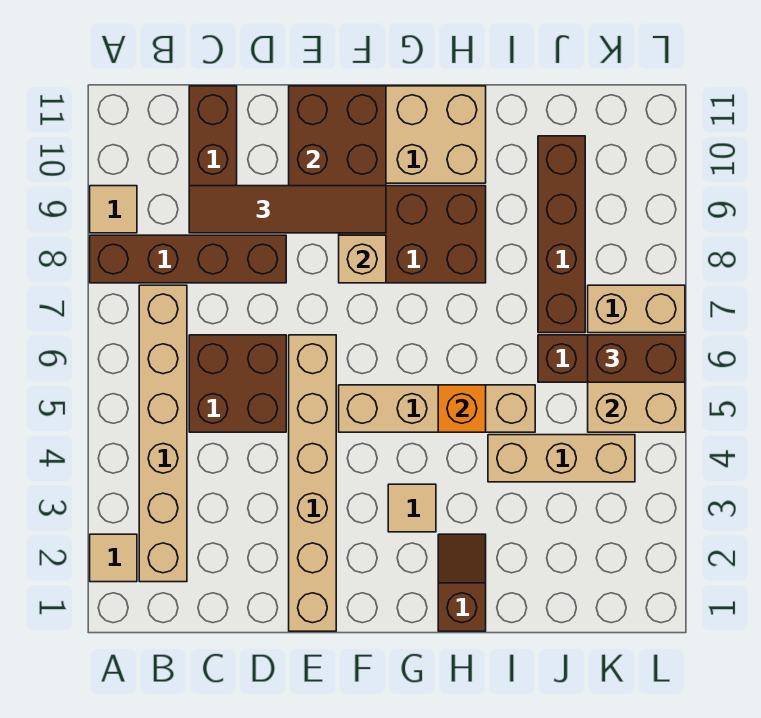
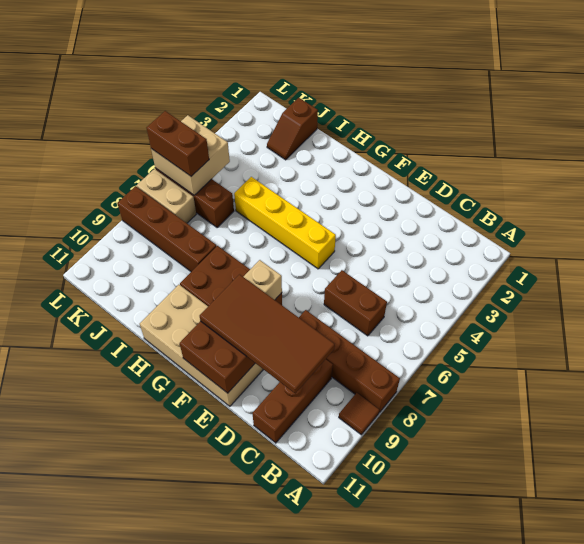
tan tile A2 level 1 -> none
tan tile A9 level 1 -> brown tile A9 level 1
tan brick B2:B7 level 1 -> none
brown brick C5:D6 level 1 -> brown brick C6:D6 level 1
brown tile C9:F9 level 3 -> brown tile C9:F10 level 3
tan brick E1:E6 level 1 -> none
tan brick F5:I5 level 1 -> yellow brick F5:I5 level 1
tan tile G3 level 1 -> none
brown slope H1:H2 level 1 top 1 -> brown slope J1:J2 level 1 top 1
orange brick H5 level 2 -> none
tan brick I4:K4 level 1 -> none
brown brick J7:J10 level 1 -> brown brick I8:L8 level 1

